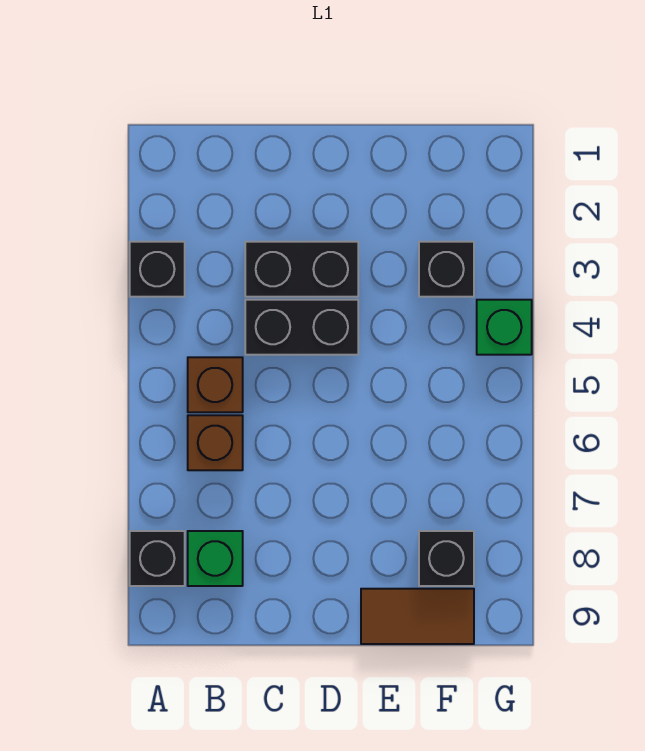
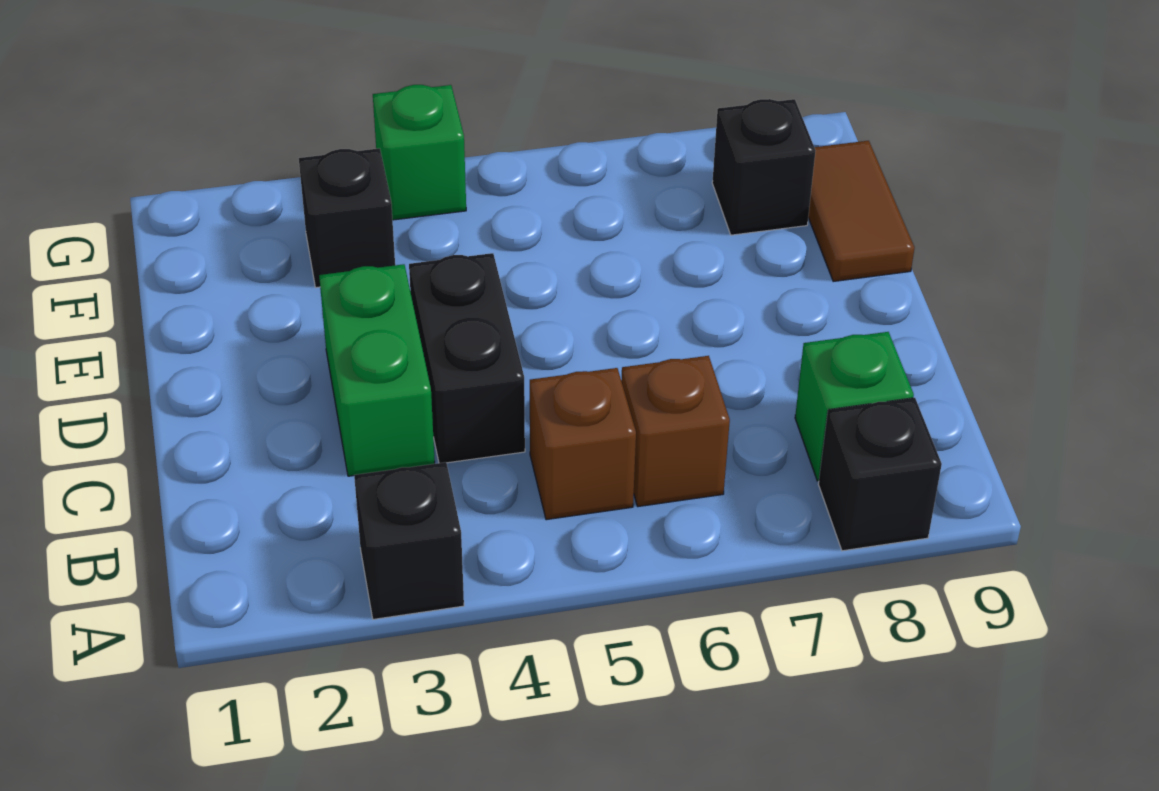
black brick C3:D3 level 1 -> green brick C3:D3 level 1

